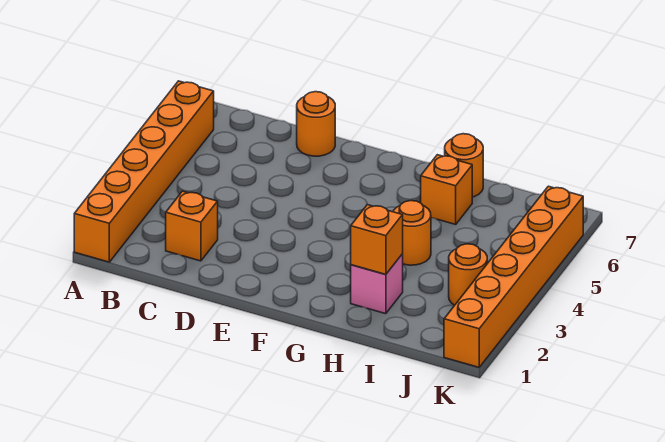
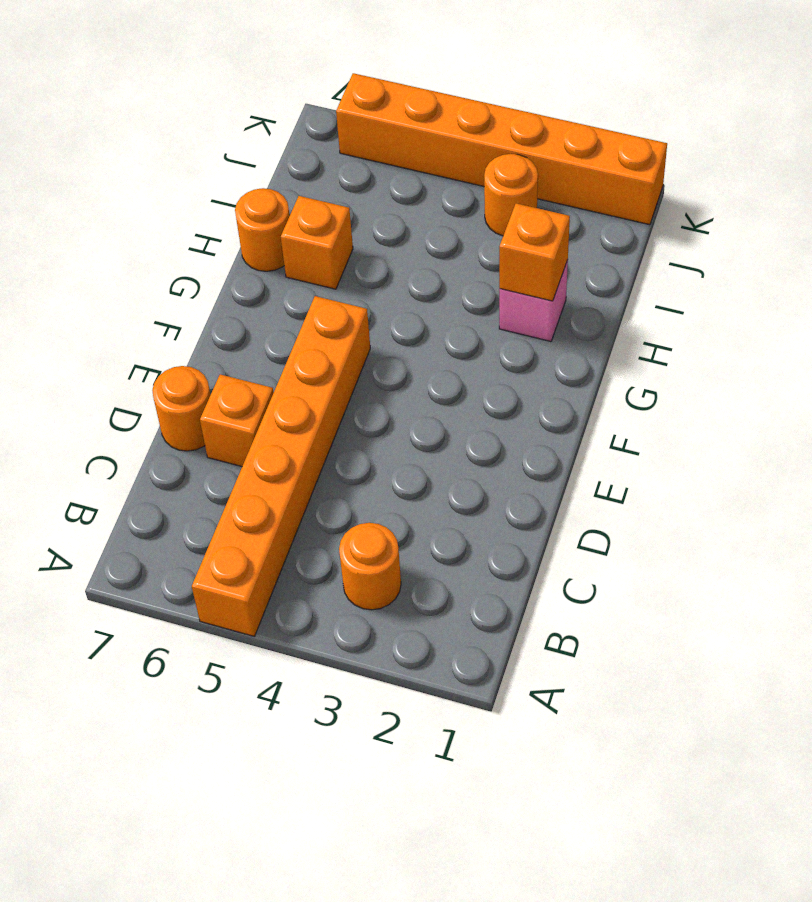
orange brick A1:A6 level 1 -> orange brick A5:F5 level 1
orange brick C2 level 1 -> orange brick D6 level 1
orange round brick H4 level 1 -> orange round brick B3 level 1

